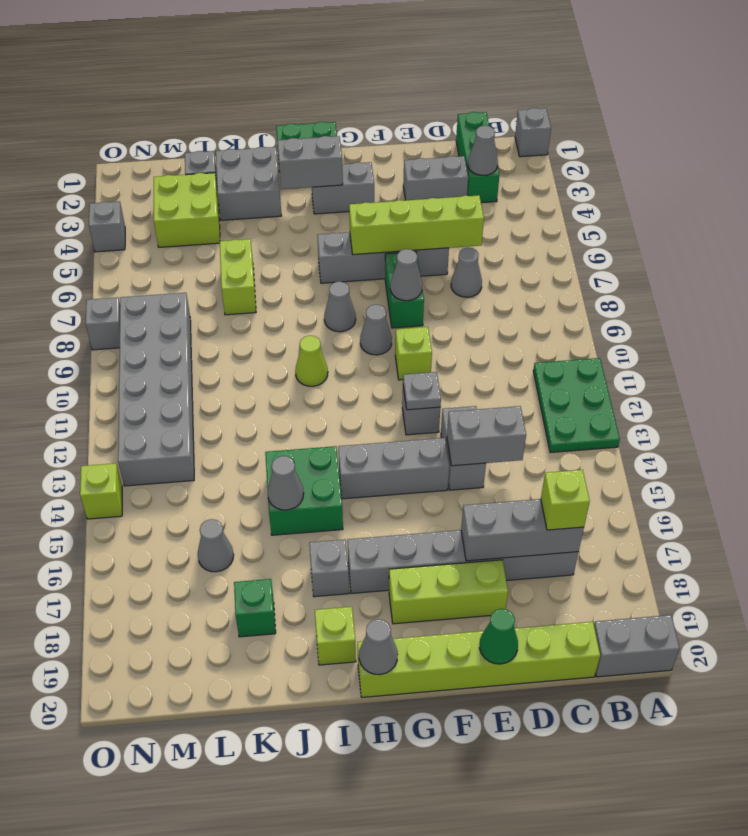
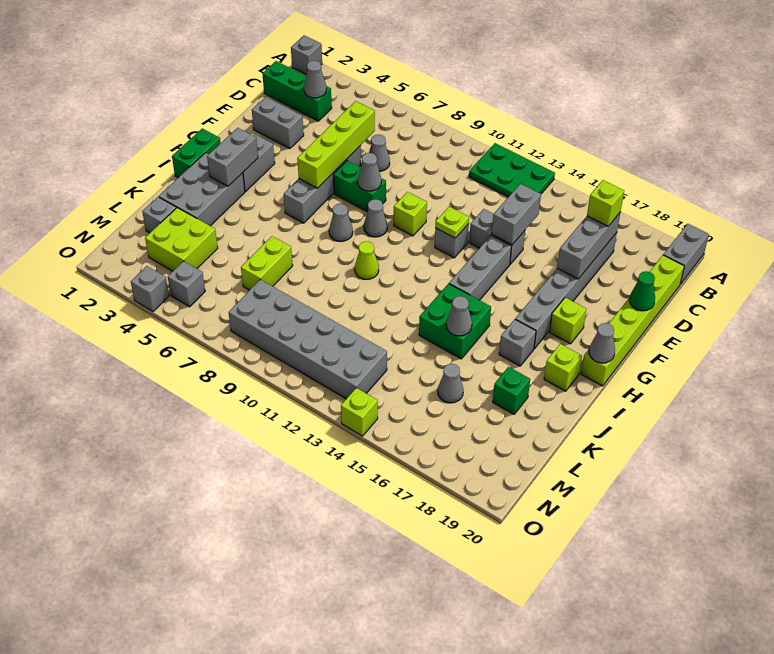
grey brick D3:E3 level 1 -> grey brick E2:E3 level 1
lime brick E18:G18 level 1 -> lime brick G18 level 1
grey plate F12 level 2 -> lime plate F12 level 2
grey brick J2:K3 level 1 -> grey brick I2:K3 level 1
lime brick K6:K7 level 1 -> lime brick K7:L7 level 1
grey brick O8 level 1 -> grey brick N5 level 1

